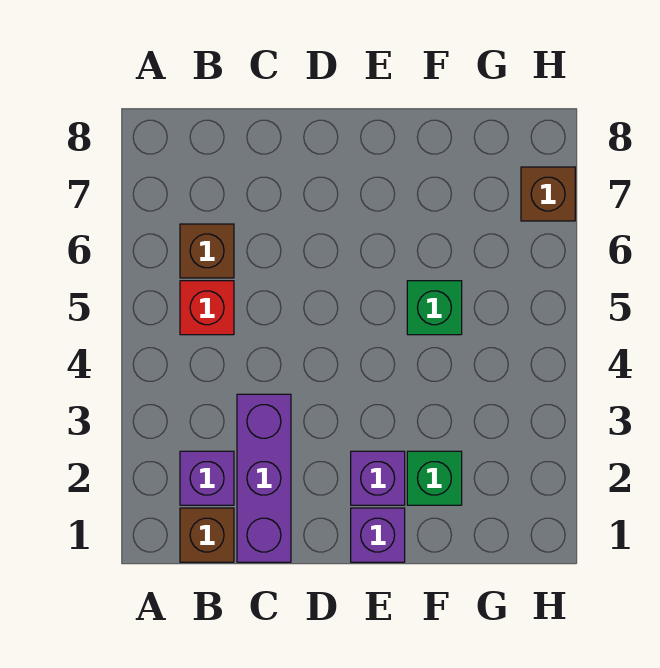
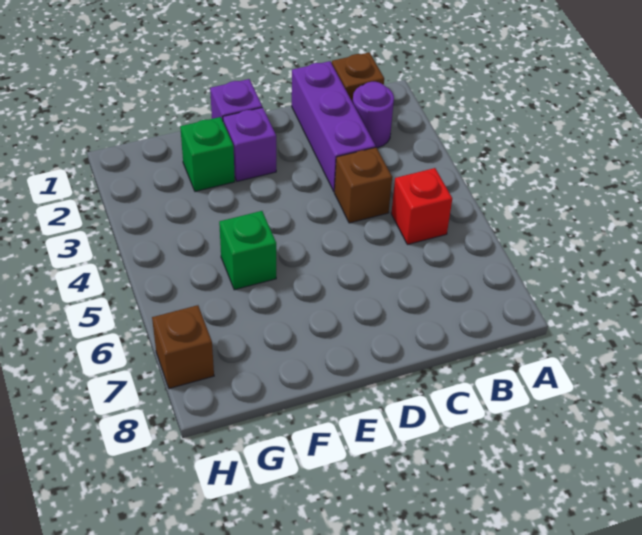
purple brick B2 level 1 -> purple round brick B2 level 1
brown brick B6 level 1 -> brown brick C4 level 1

